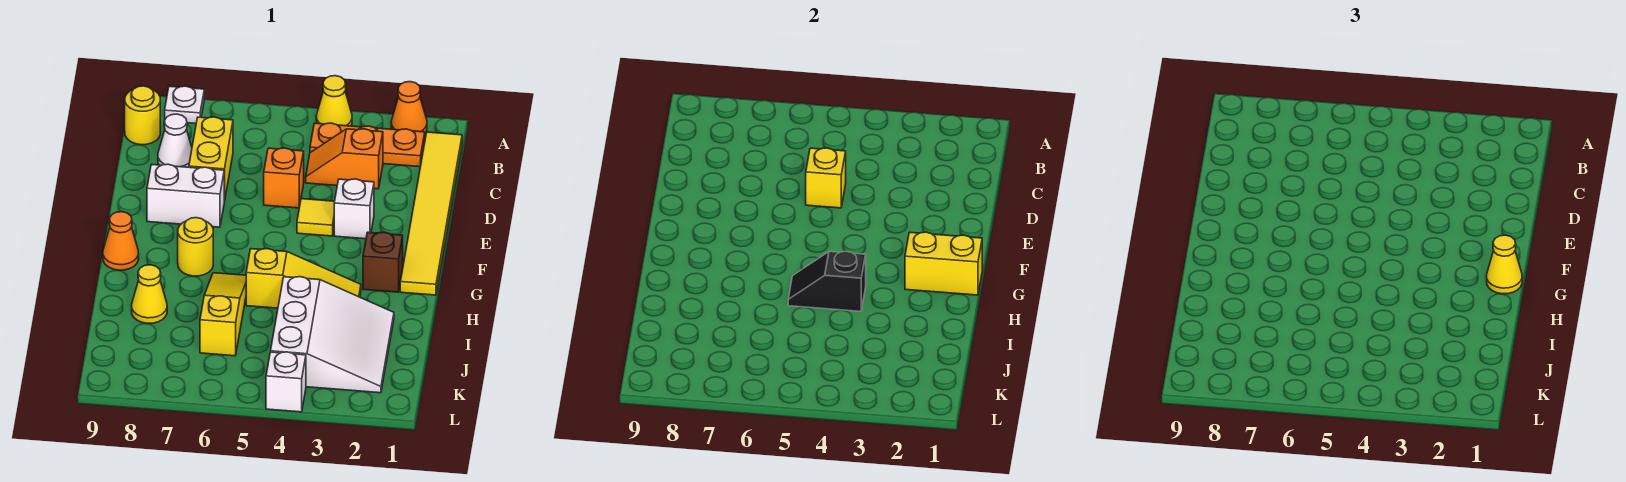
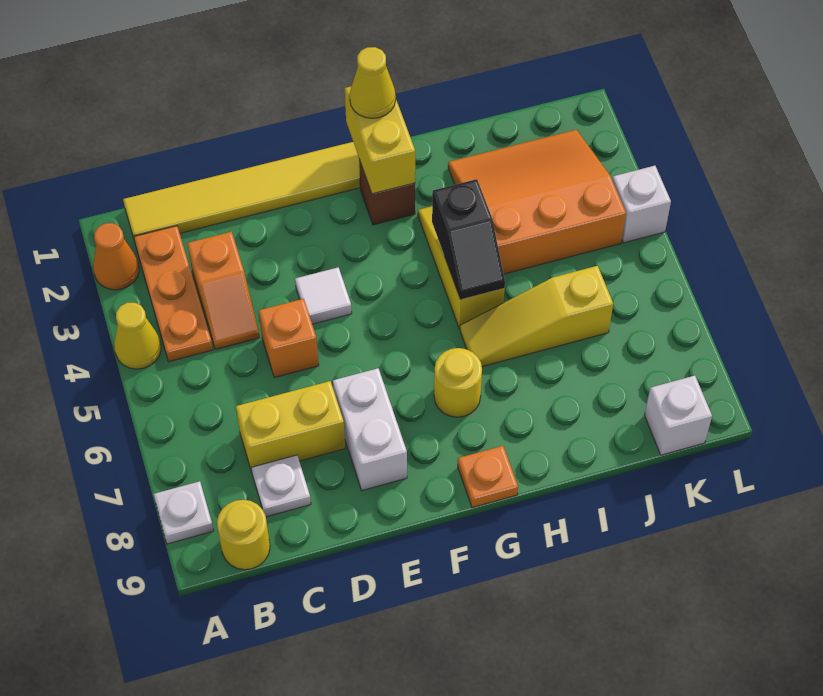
white cone C8 level 1 -> white plate C8 level 1
yellow brick D5 level 2 -> none
white brick E3 level 1 -> white brick K9 level 1
yellow tile E4 level 1 -> white tile E4 level 1
orange cone G9 level 1 -> orange plate G9 level 1
white slope I2:K4 level 1 top 4 -> orange slope I2:K4 level 1 top 4
yellow cone I8 level 1 -> none

